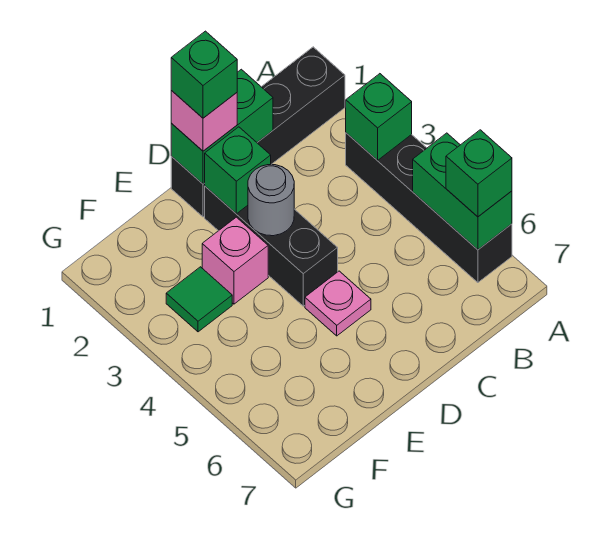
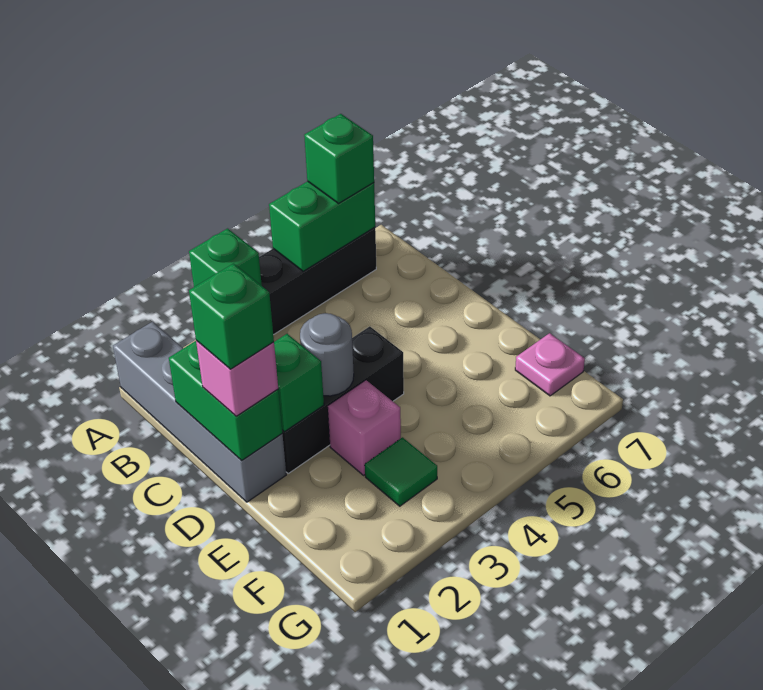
black brick A1:D1 level 1 -> grey brick A1:D1 level 1
pink plate D5 level 1 -> pink plate F7 level 1

